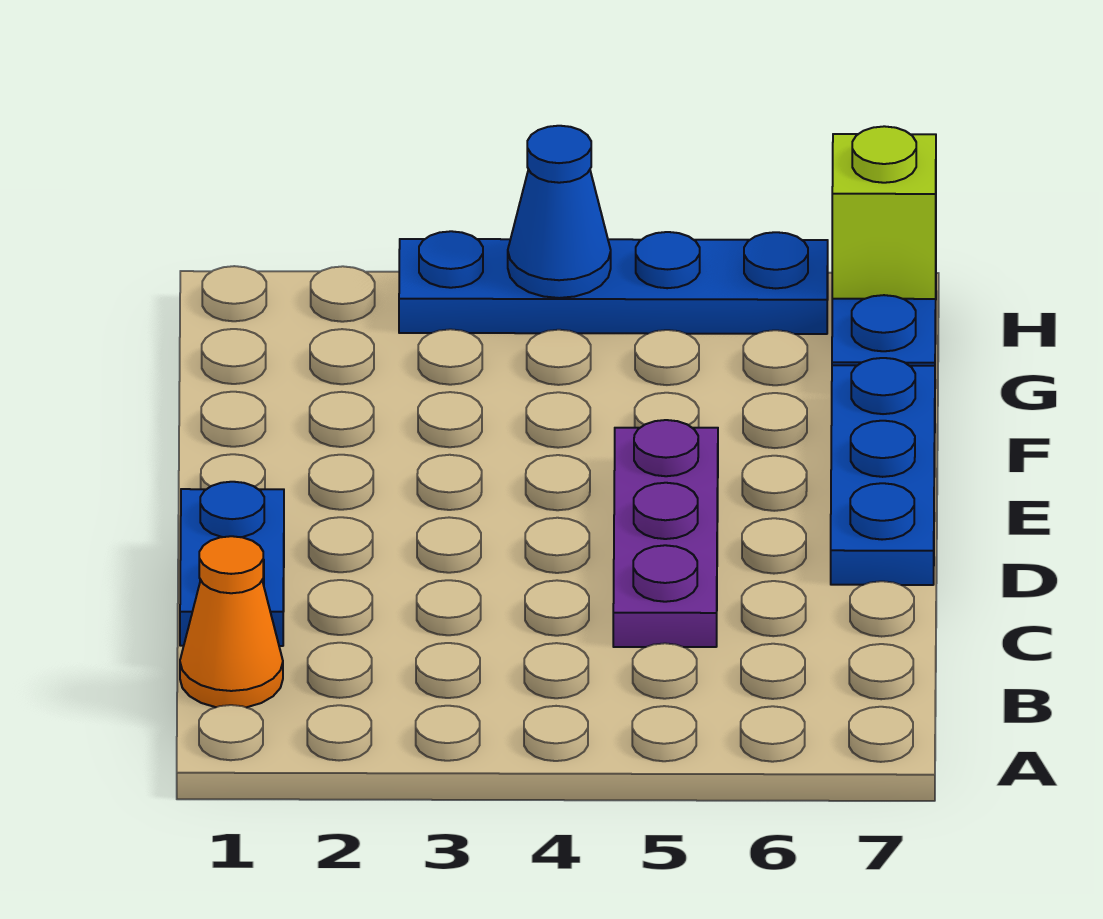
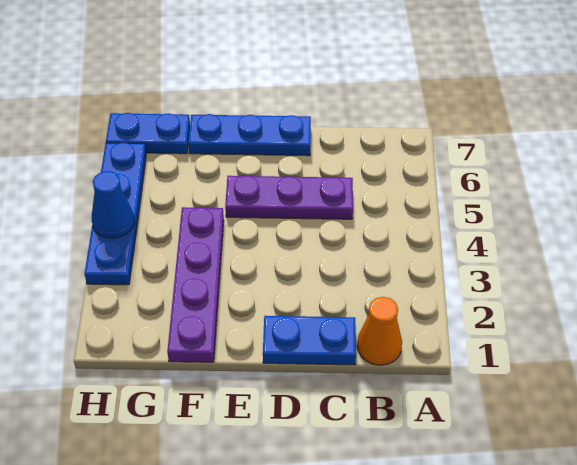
none -> purple plate F1:F4 level 1
lime brick H7 level 2 -> none

